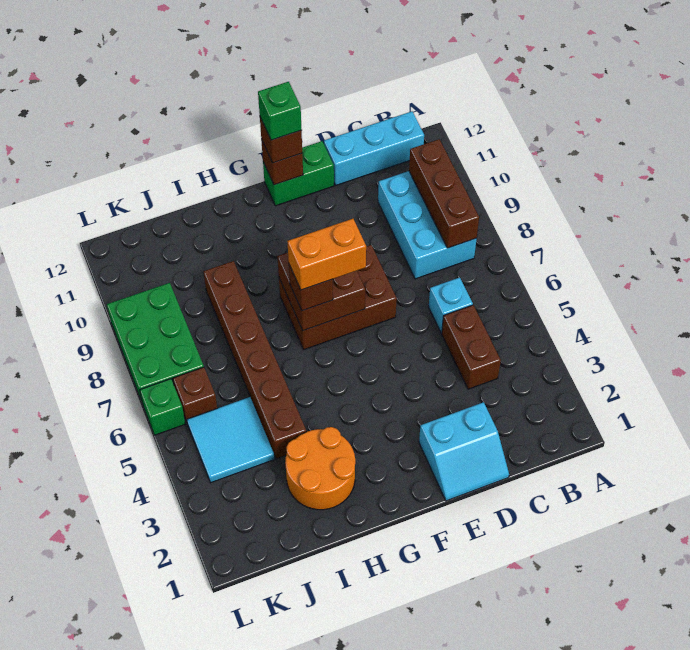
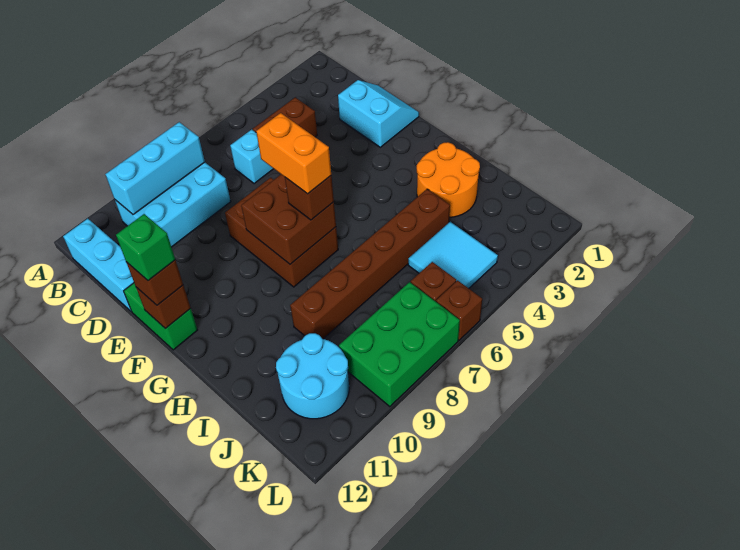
brown brick B8:B10 level 2 -> cyan brick B8:B10 level 2
none -> cyan round brick J10:K11 level 1
green brick L6 level 1 -> brown brick L6 level 1

